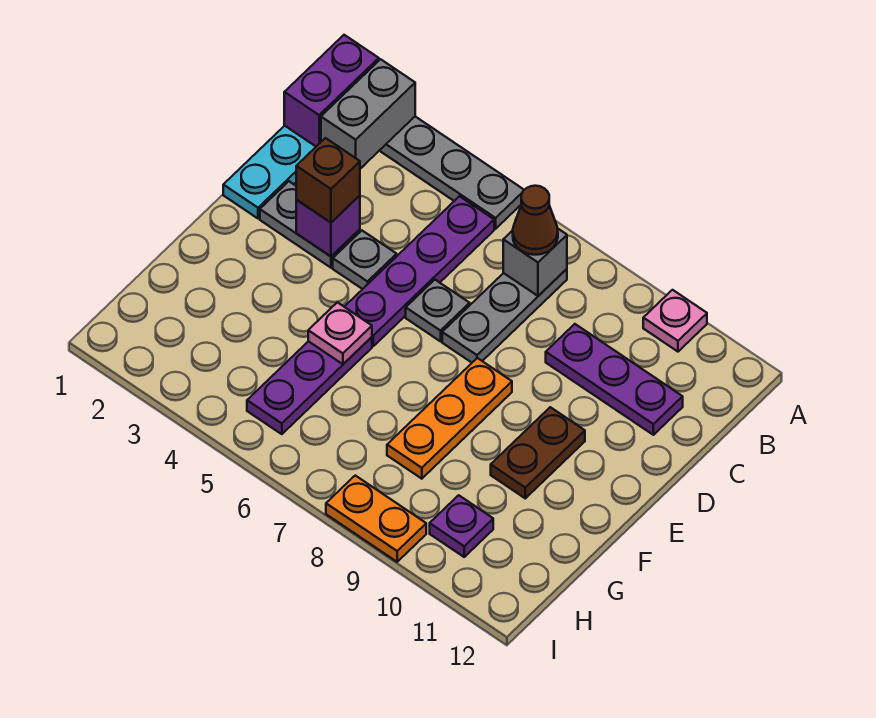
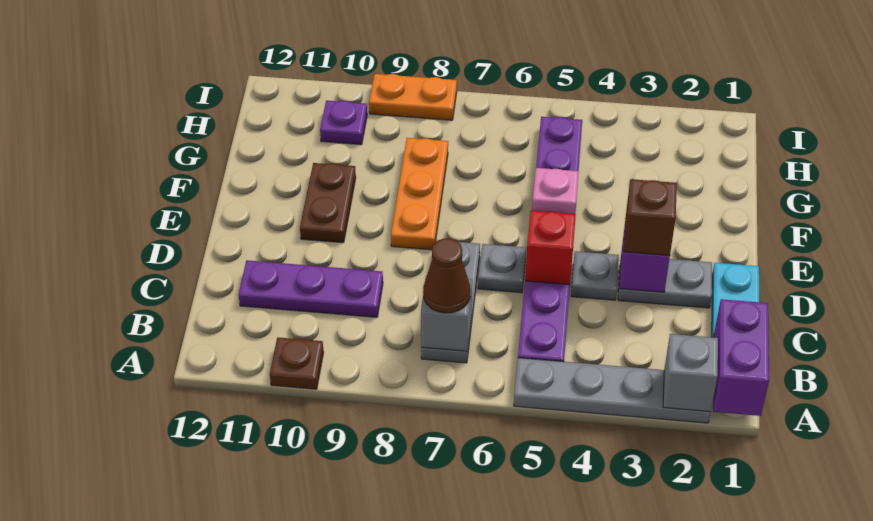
grey brick A2:B2 level 2 -> grey brick A2 level 2
pink plate A10 level 1 -> brown plate A10 level 1
none -> red brick D5 level 2

